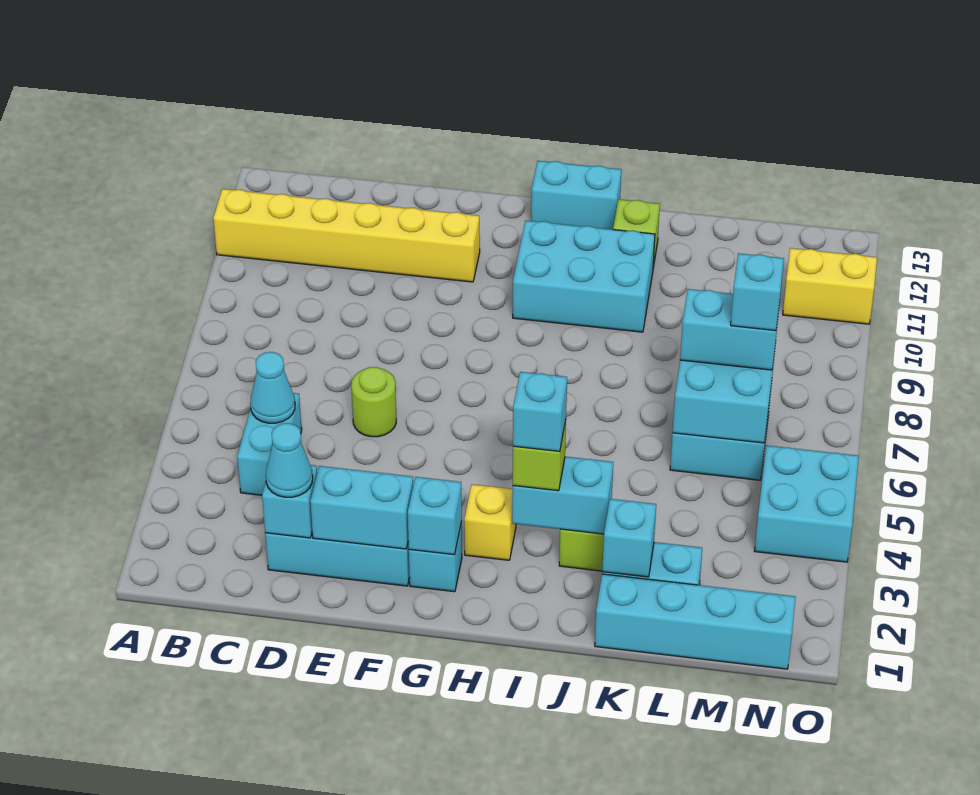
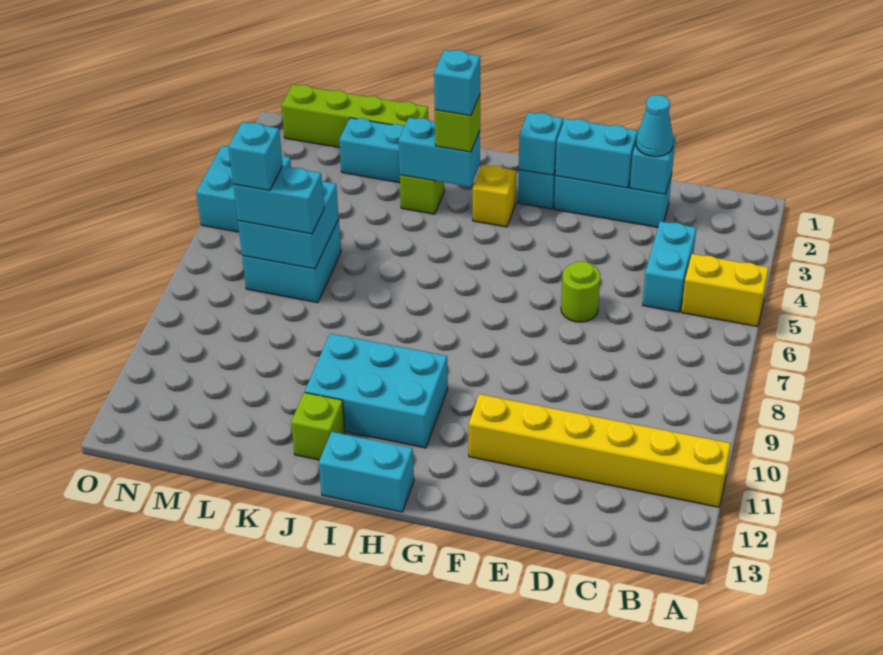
cyan cone C5 level 2 -> none
cyan brick K1:N1 level 1 -> lime brick K1:N1 level 1
cyan brick K2 level 2 -> none
yellow brick N11:O11 level 1 -> yellow brick A5:B5 level 1

